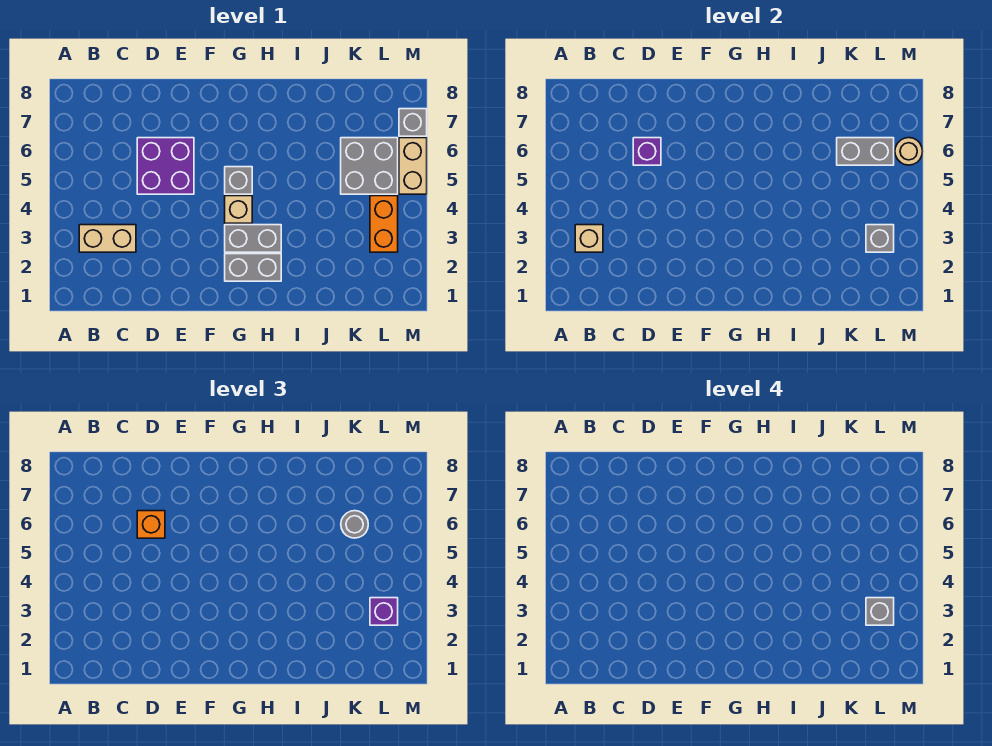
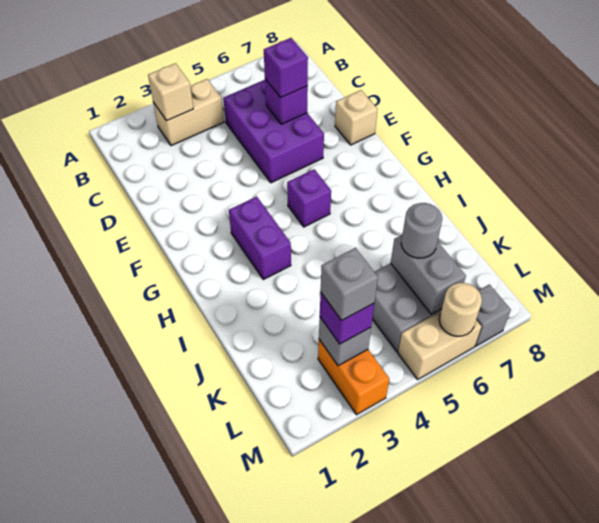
tan brick B3:C3 level 1 -> tan brick B3:B4 level 1
purple brick D5:E6 level 1 -> purple brick C5:E6 level 1
orange brick D6 level 3 -> purple brick D6 level 3
grey brick G2:H2 level 1 -> none
grey brick G3:H3 level 1 -> purple brick G3:H3 level 1
tan brick G4 level 1 -> tan brick E8 level 1
grey brick G5 level 1 -> purple brick G5 level 1
orange brick L3:L4 level 1 -> orange brick L3:M3 level 1

